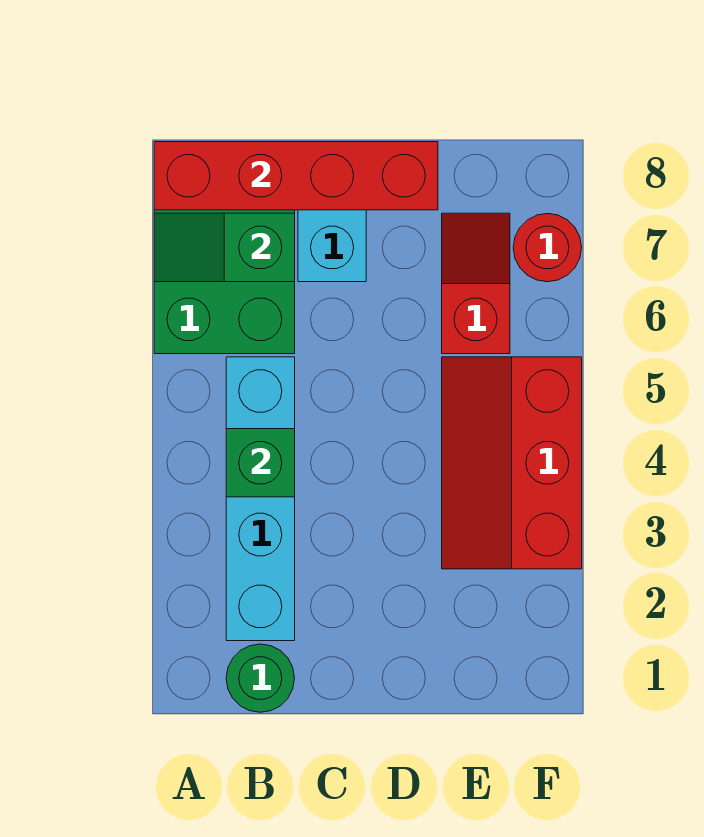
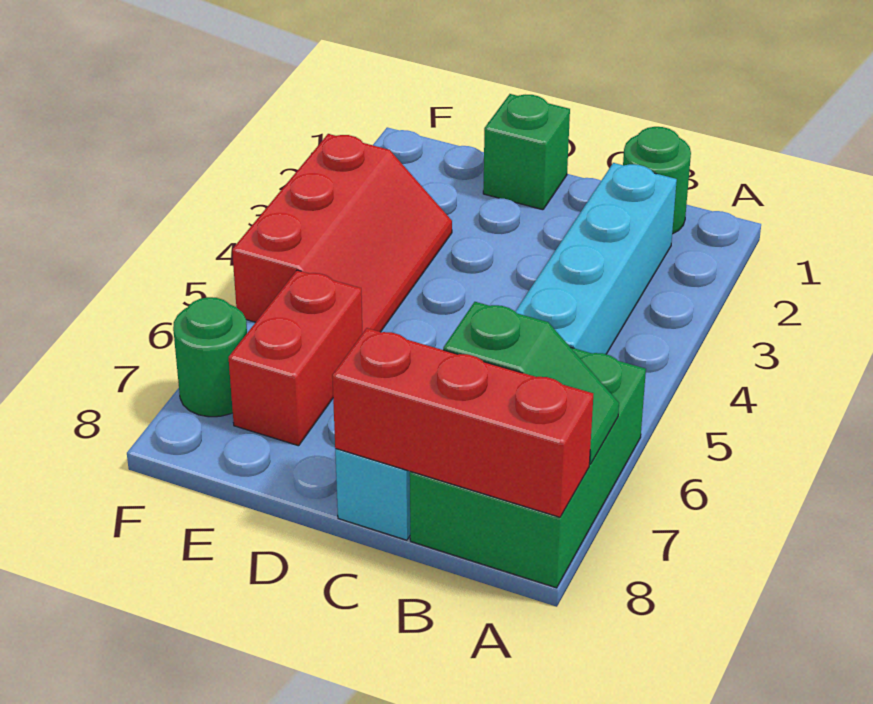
red brick A8:D8 level 2 -> red brick A8:C8 level 2
green brick B4 level 2 -> green brick D1 level 1
red slope E6:E7 level 1 top 6 -> red brick E6:E7 level 1
red round brick F7 level 1 -> green round brick F7 level 1

